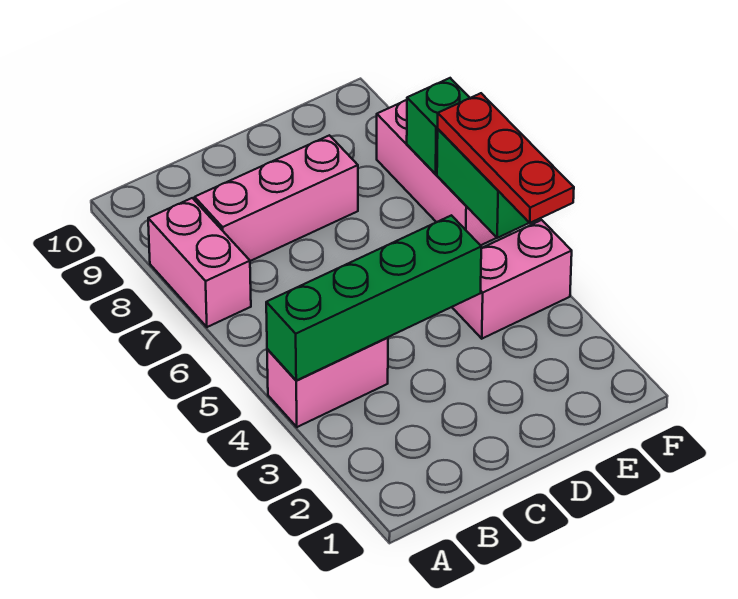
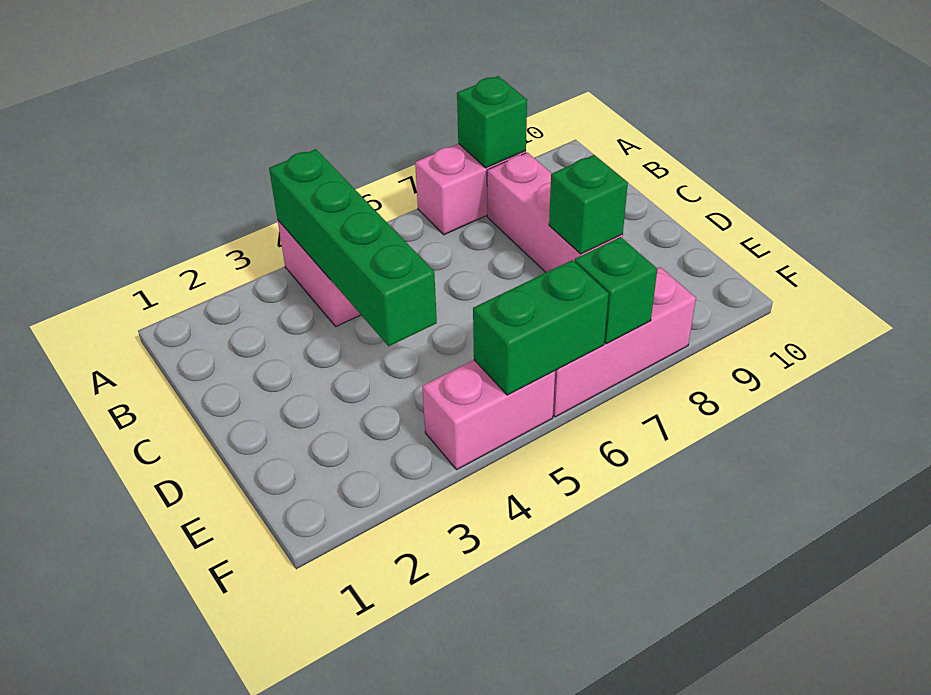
none -> green brick A8 level 2
none -> green brick D8 level 2
pink brick E4:F4 level 1 -> pink brick F4:F5 level 1
red plate F4:F6 level 3 -> none

